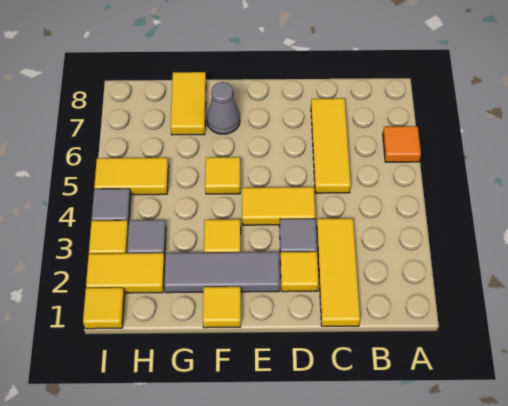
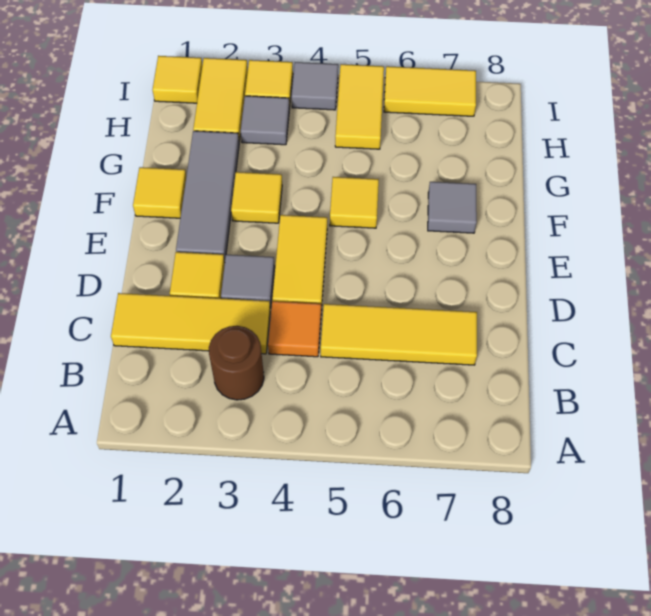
orange tile A6 level 1 -> orange tile C4 level 1
none -> brown round brick B3 level 1
grey cone F7 level 1 -> grey tile F7 level 1
yellow tile G7:G8 level 1 -> yellow tile I6:I7 level 1

